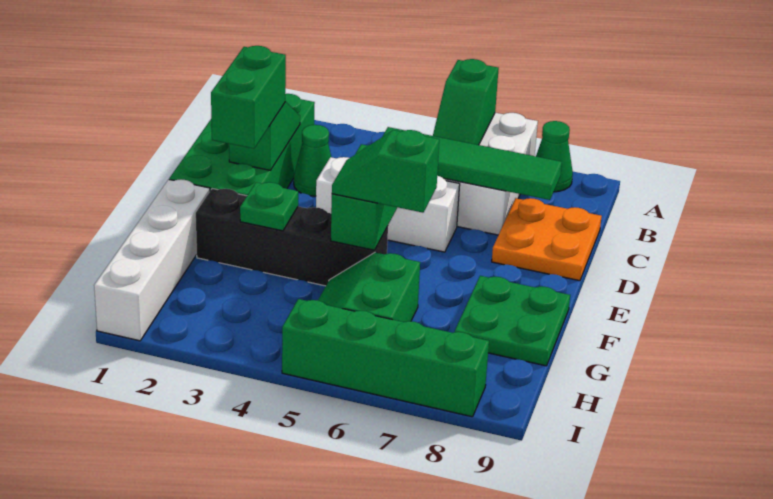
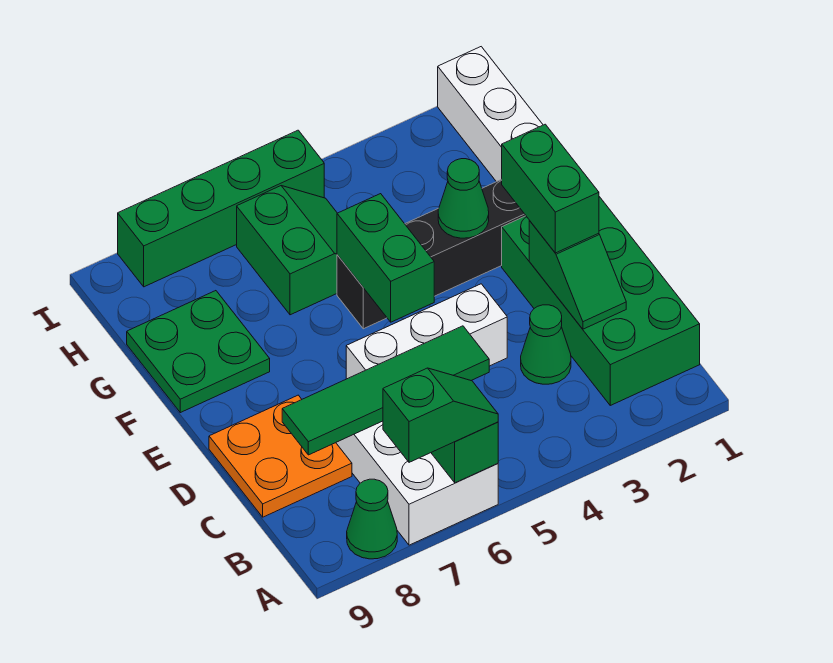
green plate F3 level 2 -> green cone F3 level 2
green slope F5:F6 level 3 top 6 -> green slope A6:A7 level 3 top 7

